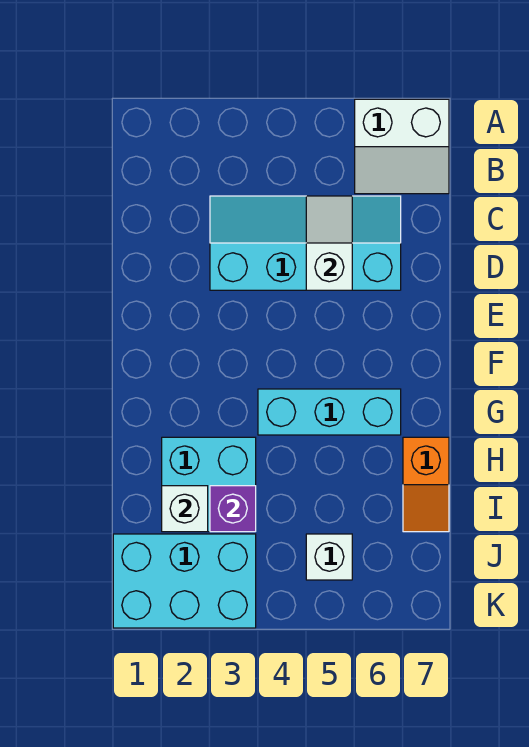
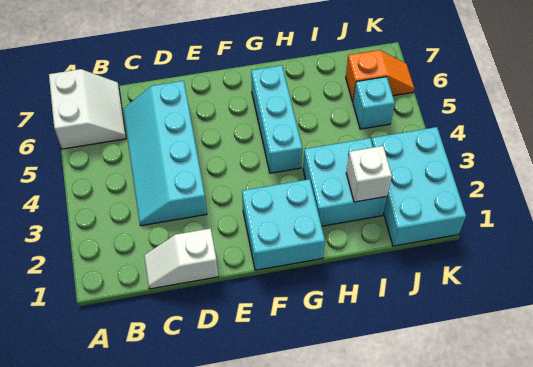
white slope C5:D5 level 2 top D -> white slope C1:D1 level 1 top D
none -> cyan brick F1:G2 level 1
orange slope H7:I7 level 1 top H -> orange slope J6:K6 level 1 top J
purple brick I3 level 2 -> none
white brick J5 level 1 -> cyan brick J5 level 1

